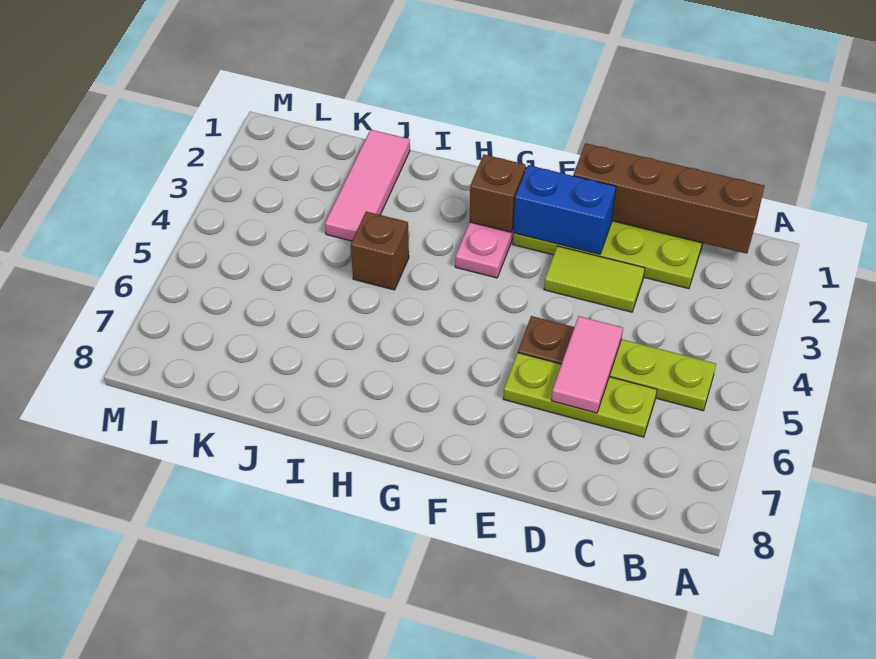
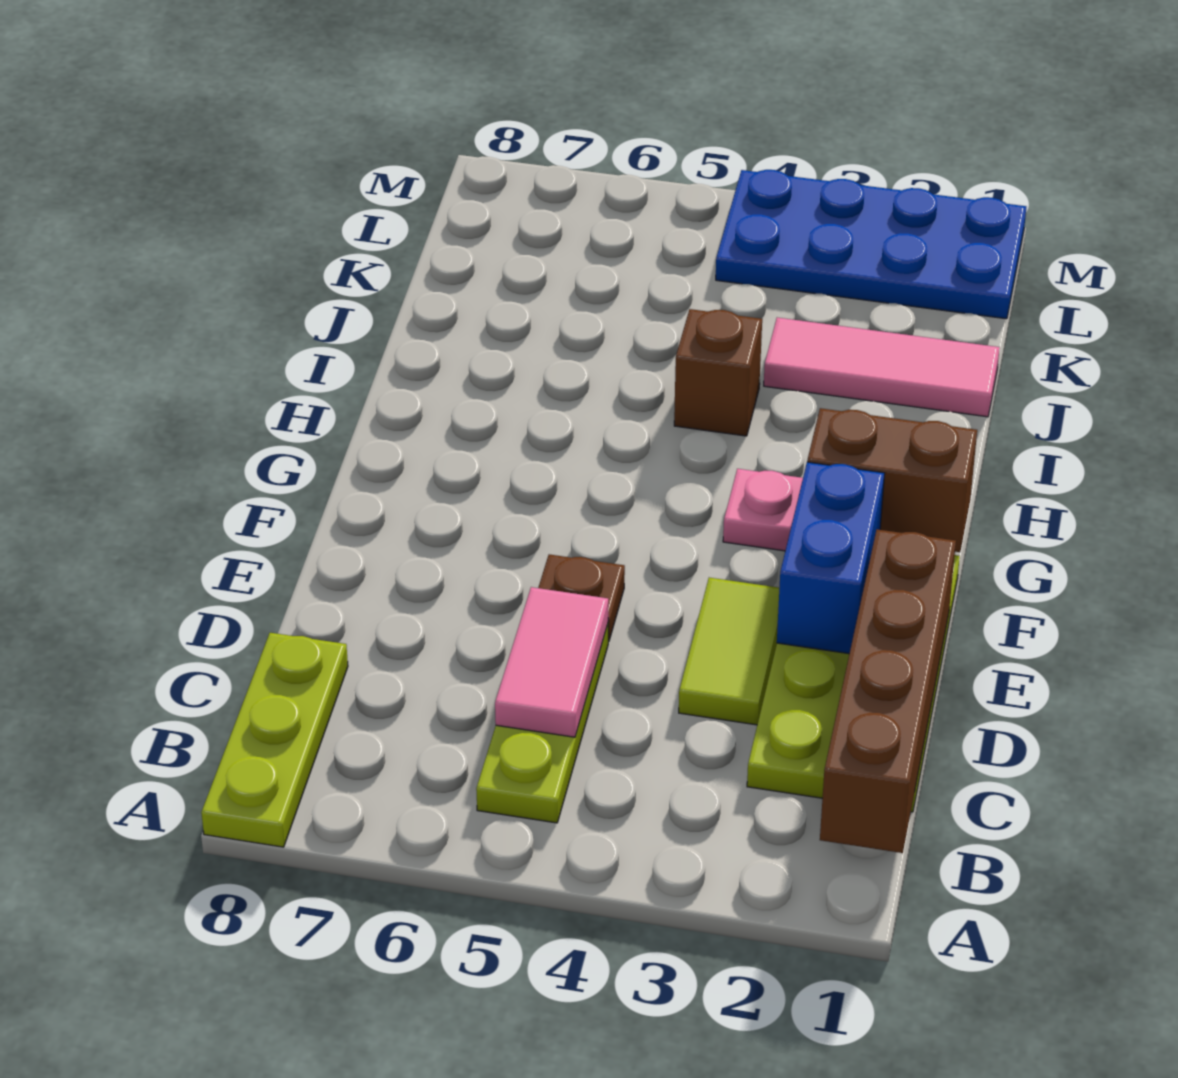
lime plate C6:E6 level 1 -> lime plate A8:C8 level 1
pink tile D5:D6 level 2 -> pink tile C5:D5 level 2
brown brick G2 level 2 -> brown brick G1:G2 level 2
none -> blue plate L1:M4 level 1

